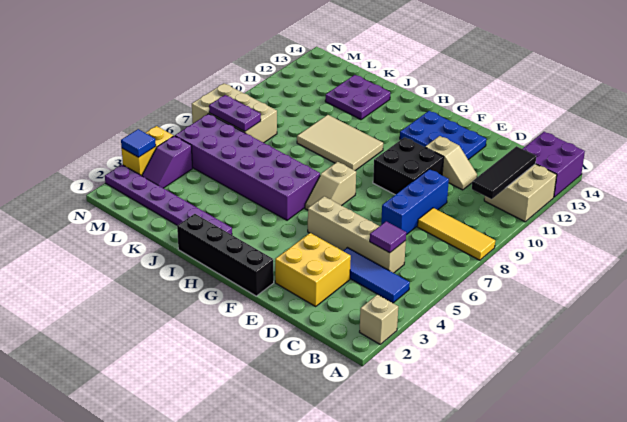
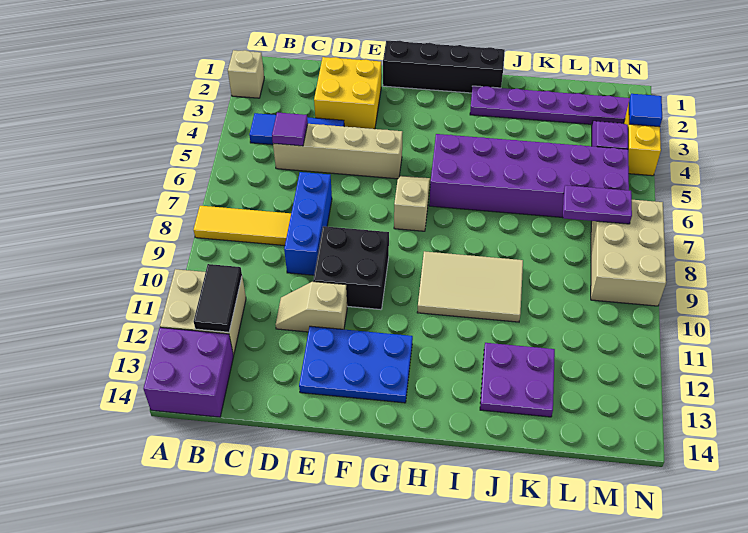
black tile B10:B12 level 2 -> black tile B11:B12 level 2
tan brick L7:N8 level 1 -> tan brick M7:N9 level 1

